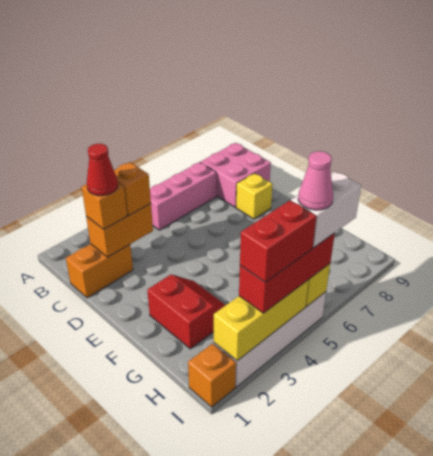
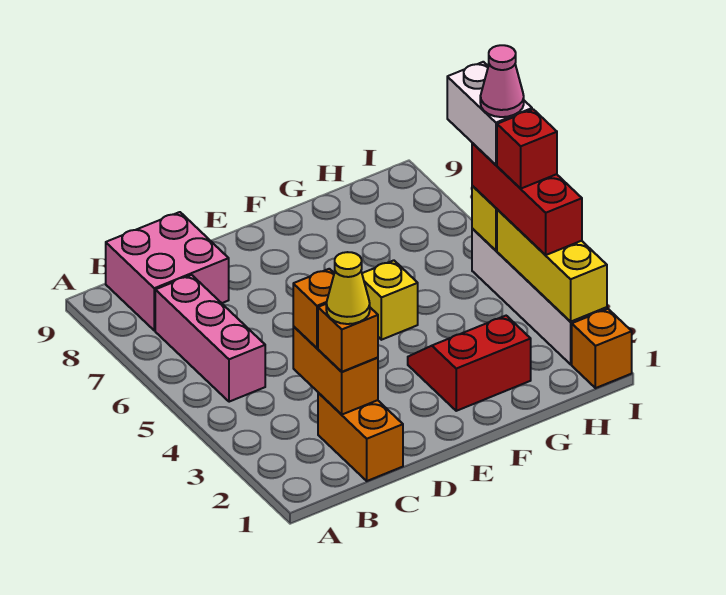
red cone C2 level 4 -> yellow cone C2 level 4
yellow brick D8 level 1 -> yellow brick F5 level 1
red brick I3:I4 level 4 -> red brick I4 level 4

